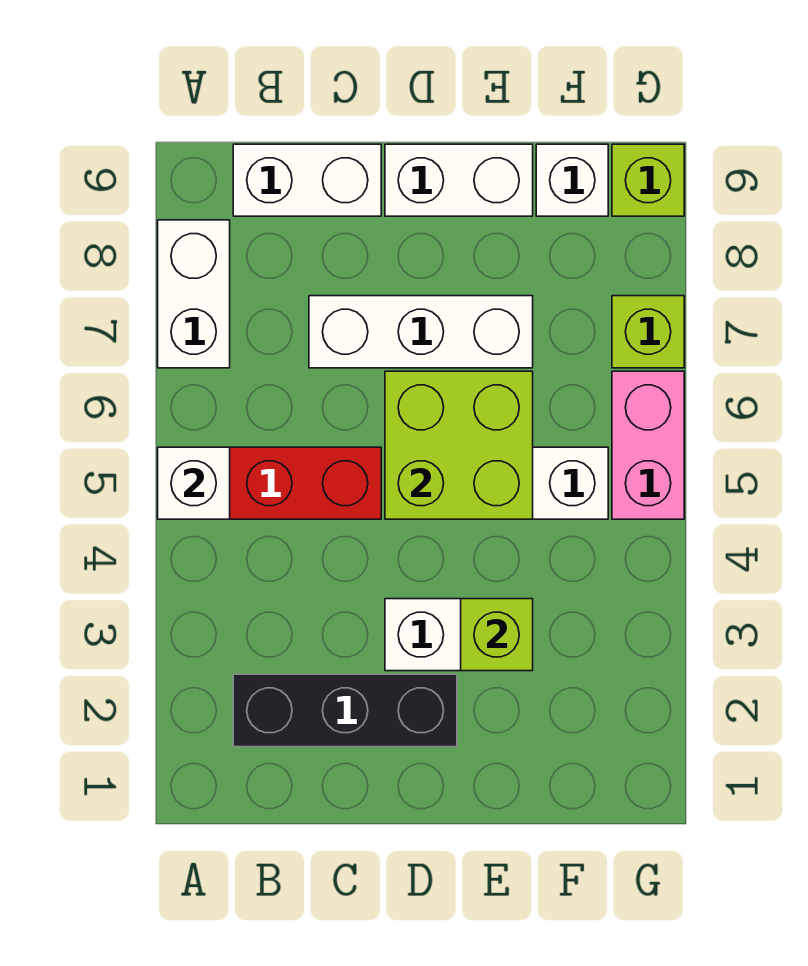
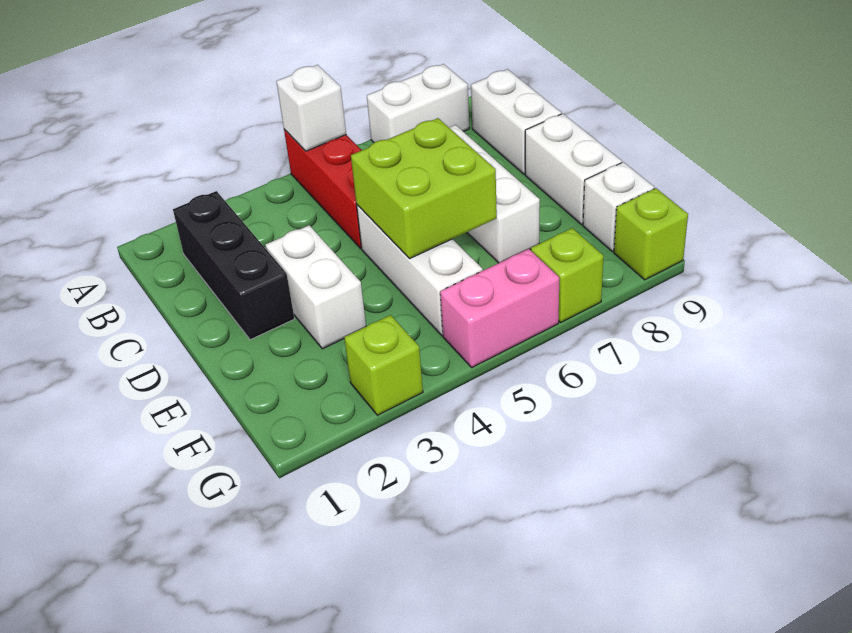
lime brick E3 level 2 -> lime brick G3 level 1

